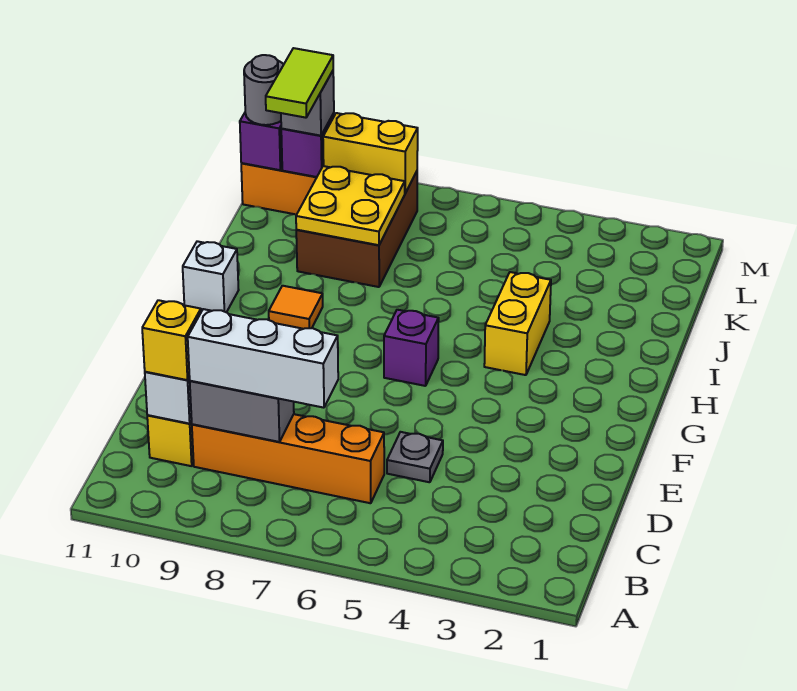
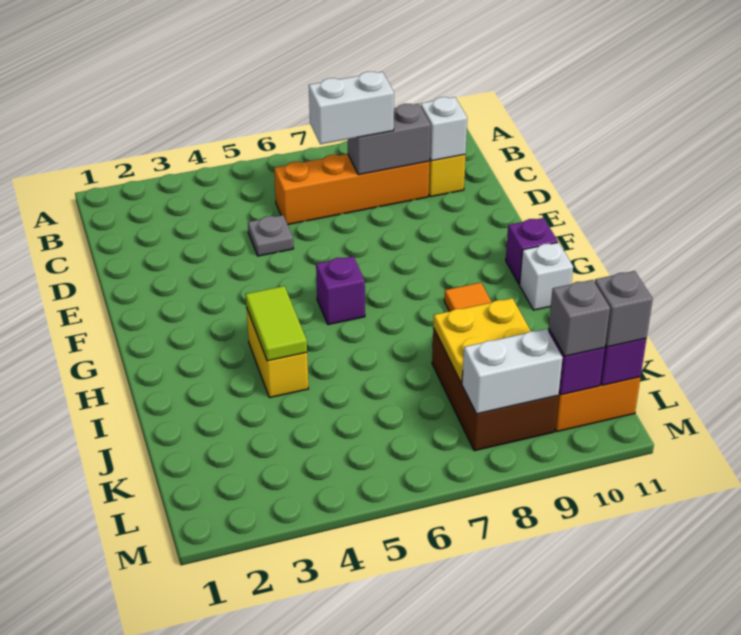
white brick C7:C9 level 3 -> white brick C7:C8 level 3
yellow brick C10 level 3 -> none
none -> purple brick G11 level 1
lime tile K10:L10 level 4 -> lime tile H4:I4 level 2
yellow brick L8:L9 level 2 -> white brick L8:L9 level 2
grey round brick L11 level 3 -> grey brick L11 level 3

